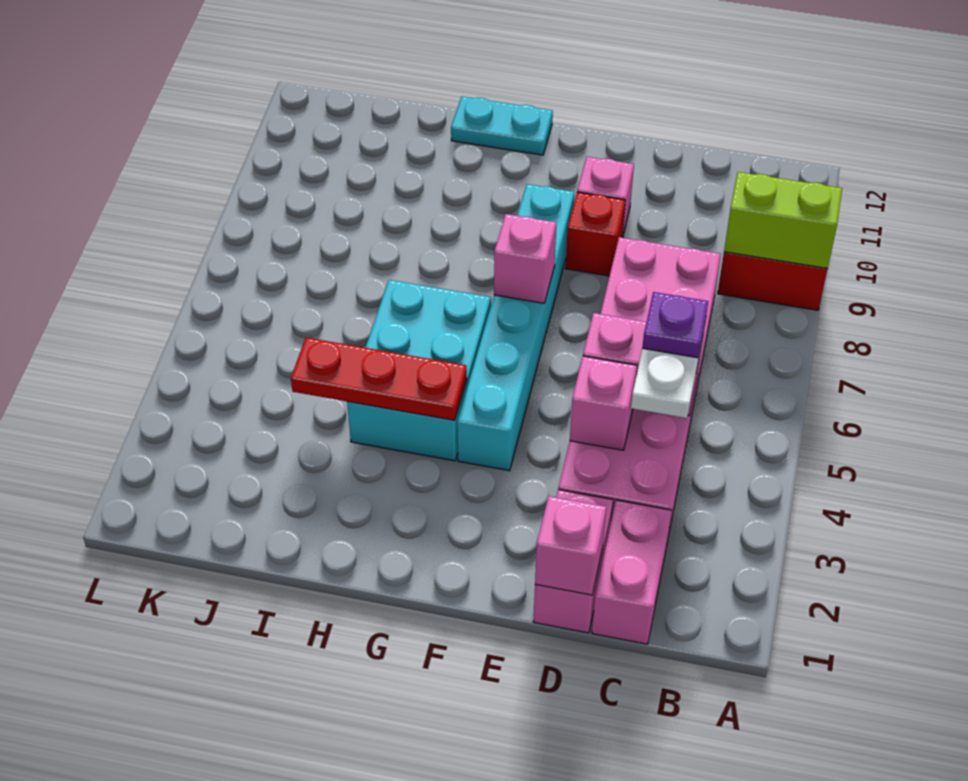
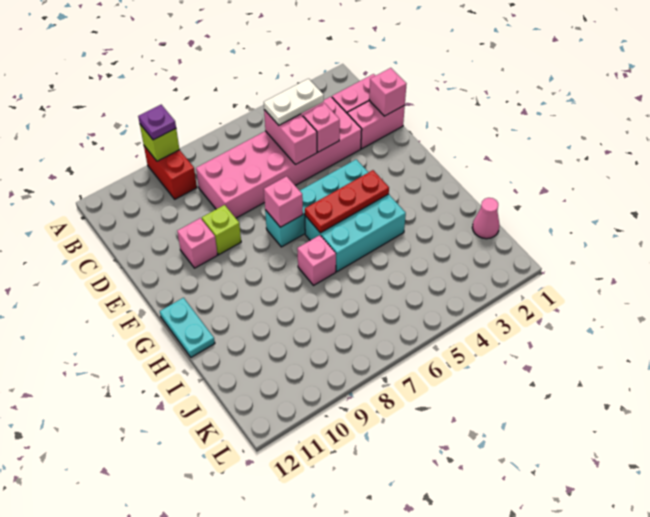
lime brick A9:B9 level 2 -> lime brick A9 level 2
purple plate C5 level 4 -> purple plate A9 level 3
red brick E9 level 1 -> lime brick E9 level 1
cyan brick F4:F9 level 1 -> cyan brick F4:F7 level 1
red plate G4:I4 level 2 -> red plate G4:G6 level 2
none -> pink brick H7 level 1
none -> pink cone J1 level 1

